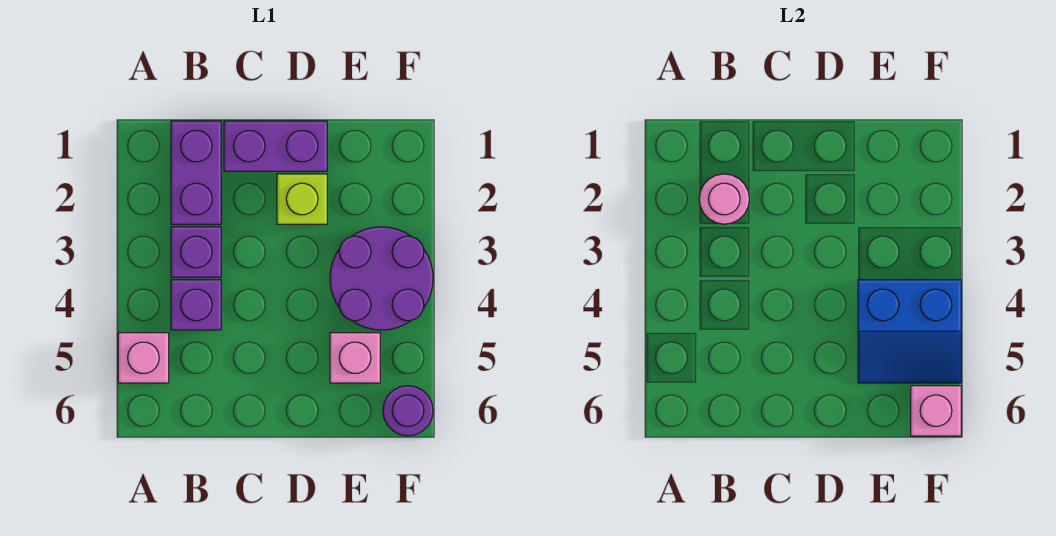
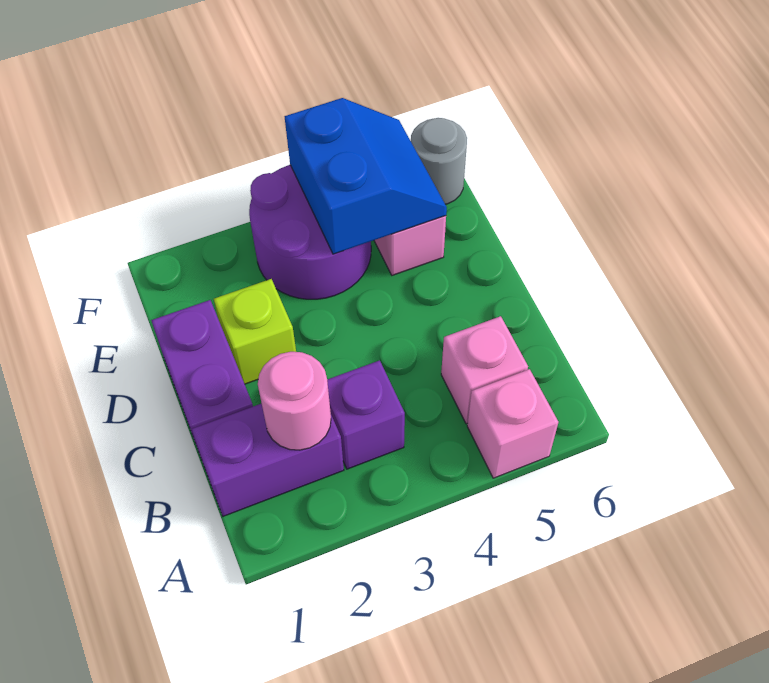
purple brick B4 level 1 -> none
purple round brick F6 level 1 -> grey round brick F6 level 1
pink brick F6 level 2 -> pink brick B5 level 1

